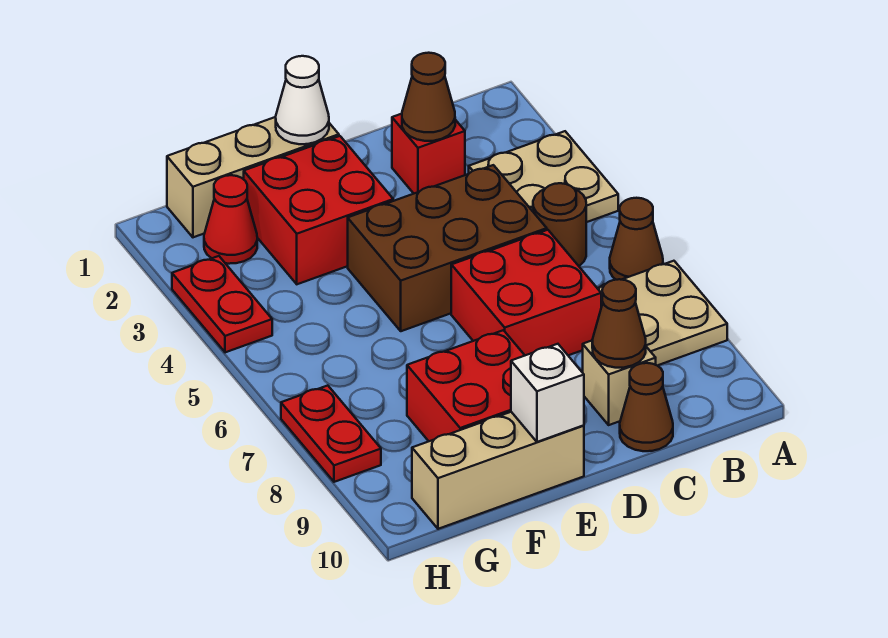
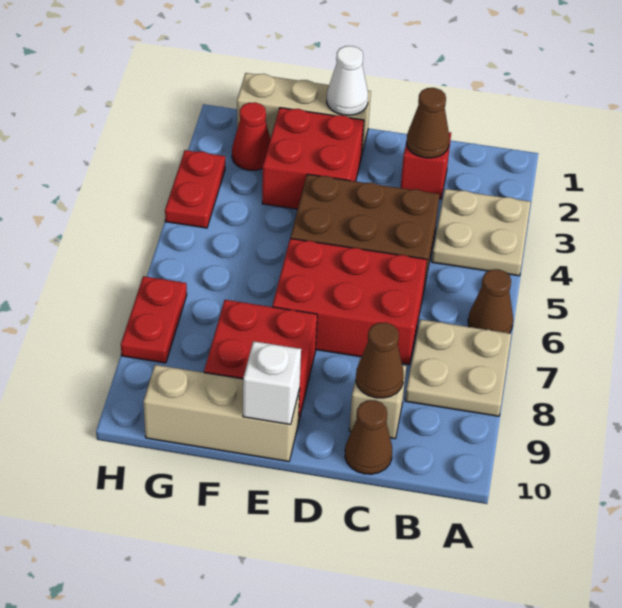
brown round brick B5 level 1 -> none
red brick C6:D7 level 1 -> red brick C6:E7 level 1

